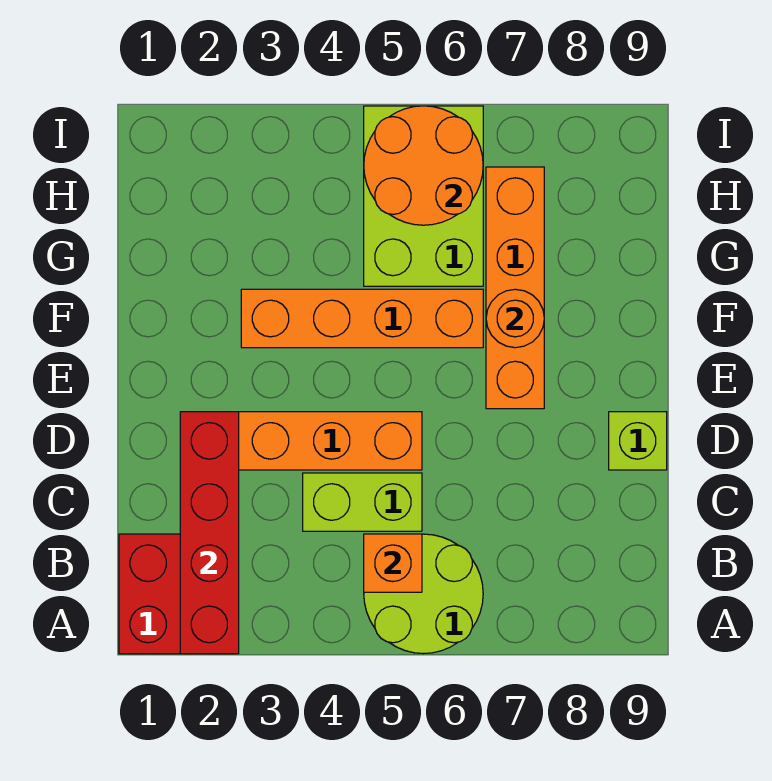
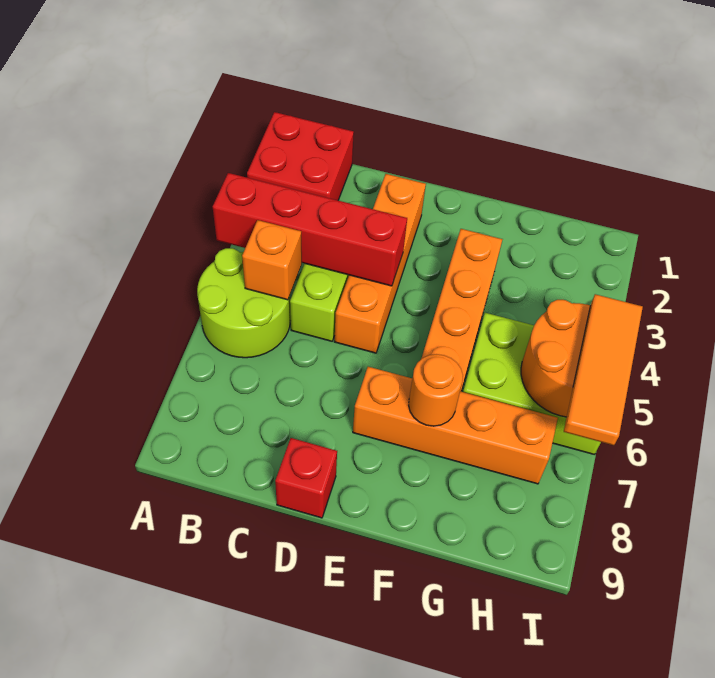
red brick A2:D2 level 2 -> red brick A4:D4 level 2
lime brick D9 level 1 -> red brick D9 level 1
none -> orange tile I5:I7 level 3

